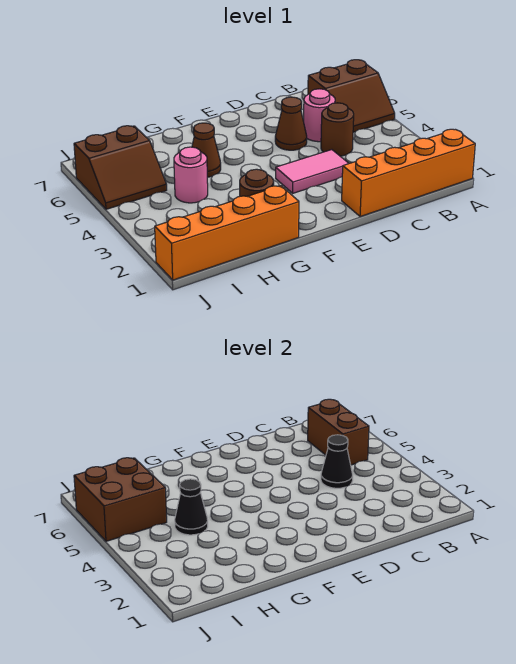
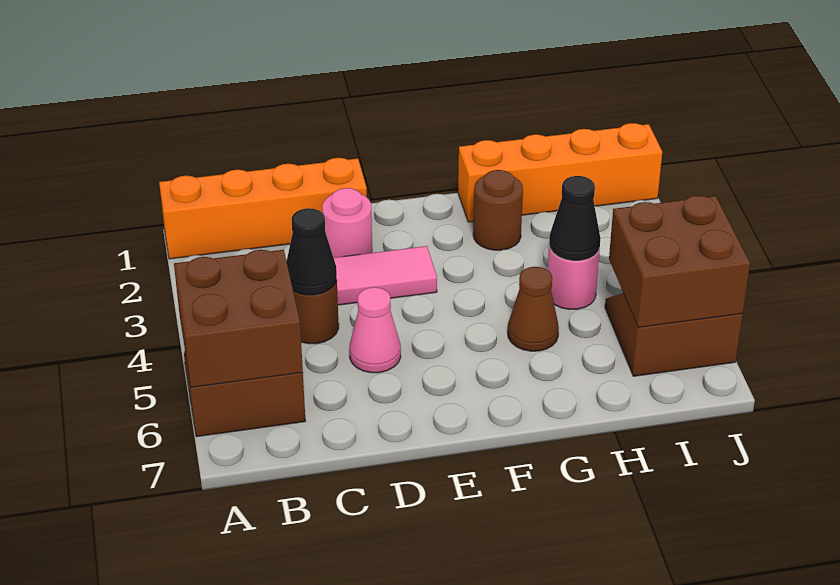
brown brick B5:B6 level 2 -> brown brick A5:B6 level 2
pink round brick C5 level 1 -> pink round brick D2 level 1
brown cone D5 level 1 -> pink cone D5 level 1

